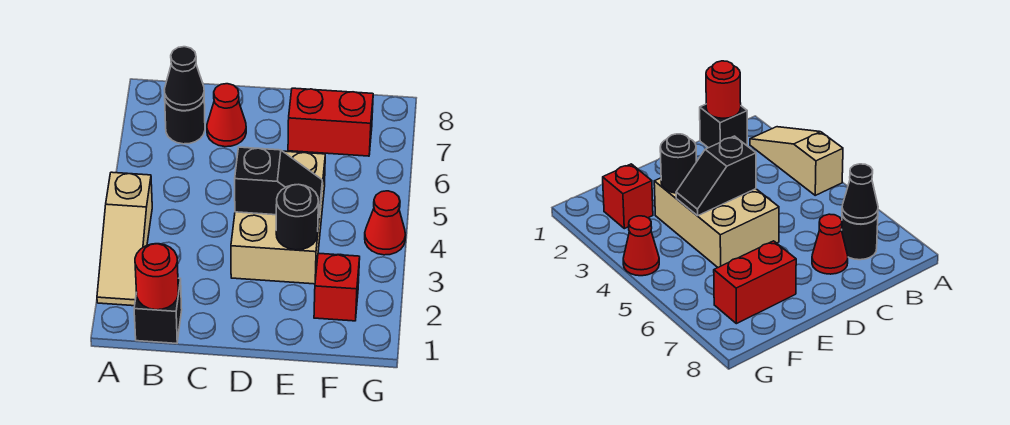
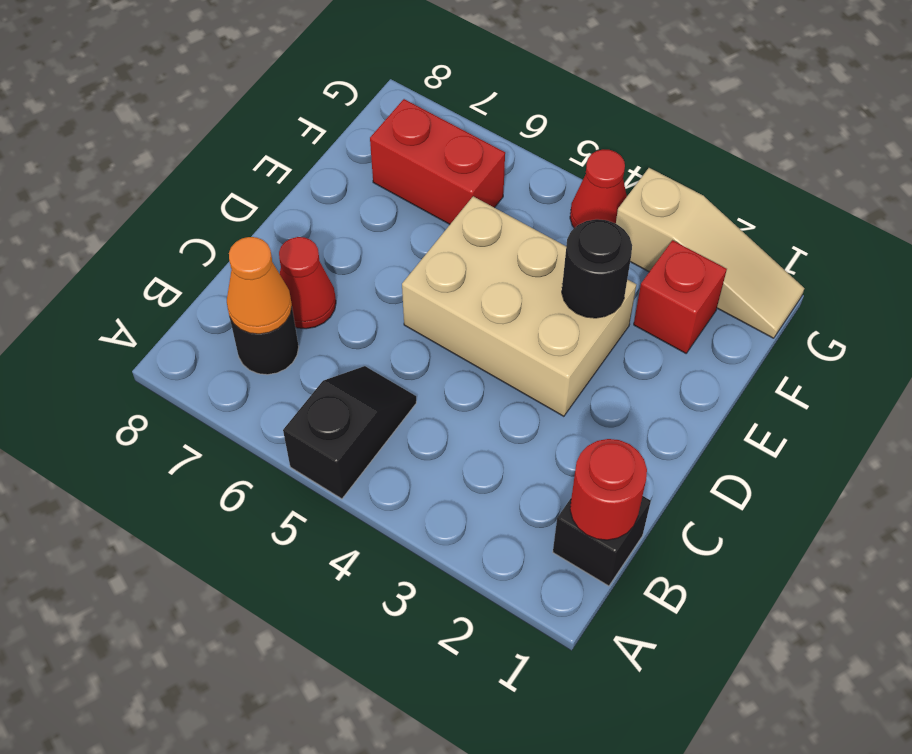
tan slope A2:A4 level 1 top 4 -> tan slope G1:G3 level 1 top 3
black cone B7 level 2 -> orange cone B7 level 2
black slope D4:E4 level 2 top D -> black slope A5:B5 level 1 top A
red brick E7:F7 level 1 -> red brick F6:F7 level 1

